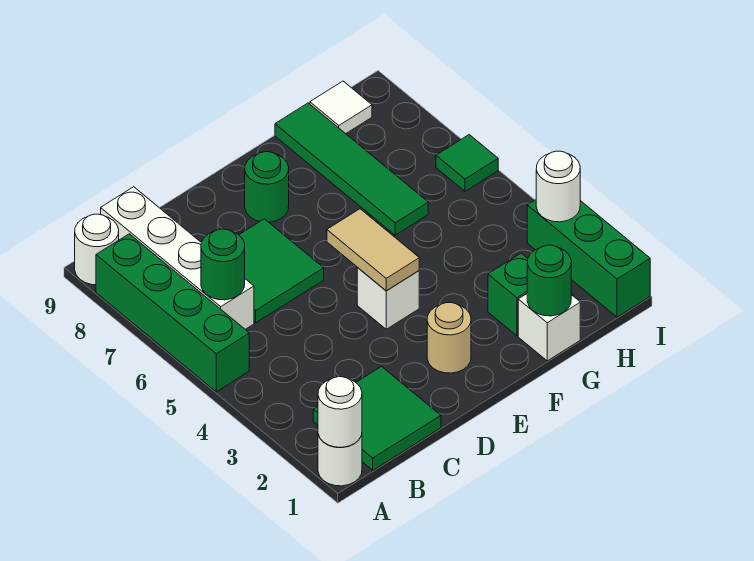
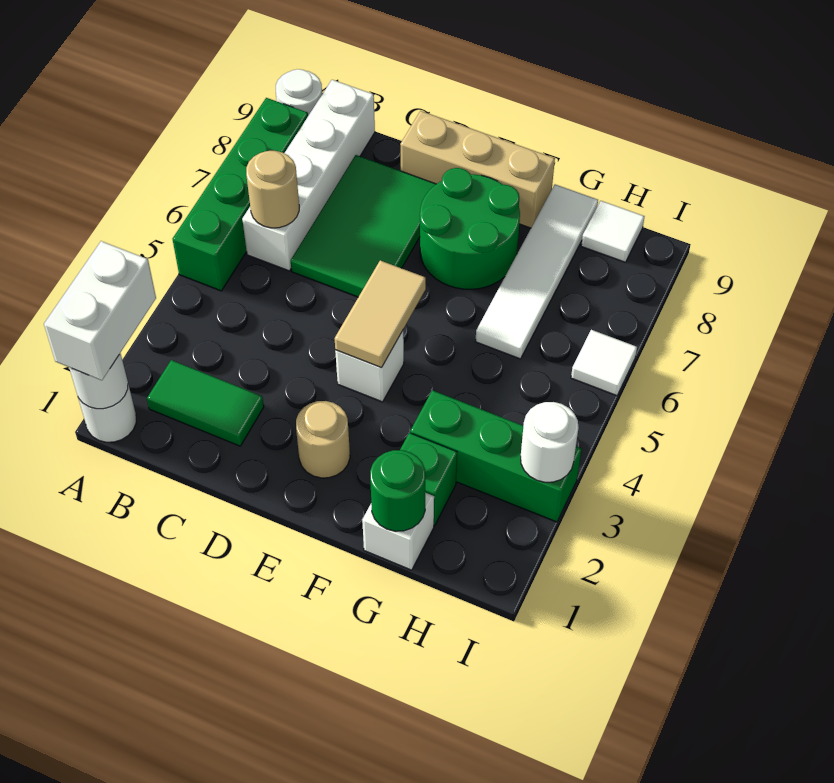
none -> white brick A1:A2 level 3
green tile B1:C2 level 1 -> green tile B2:C2 level 1
green round brick B6 level 2 -> tan round brick B6 level 2
green tile C6:D7 level 1 -> green tile C6:D8 level 1
none -> tan brick D9:F9 level 1
green round brick E8 level 1 -> green round brick E7:F8 level 1
green tile G6:G9 level 1 -> white tile G6:G9 level 1
green brick I1:I3 level 1 -> green brick G3:I3 level 1
green tile I6 level 1 -> white tile I6 level 1

